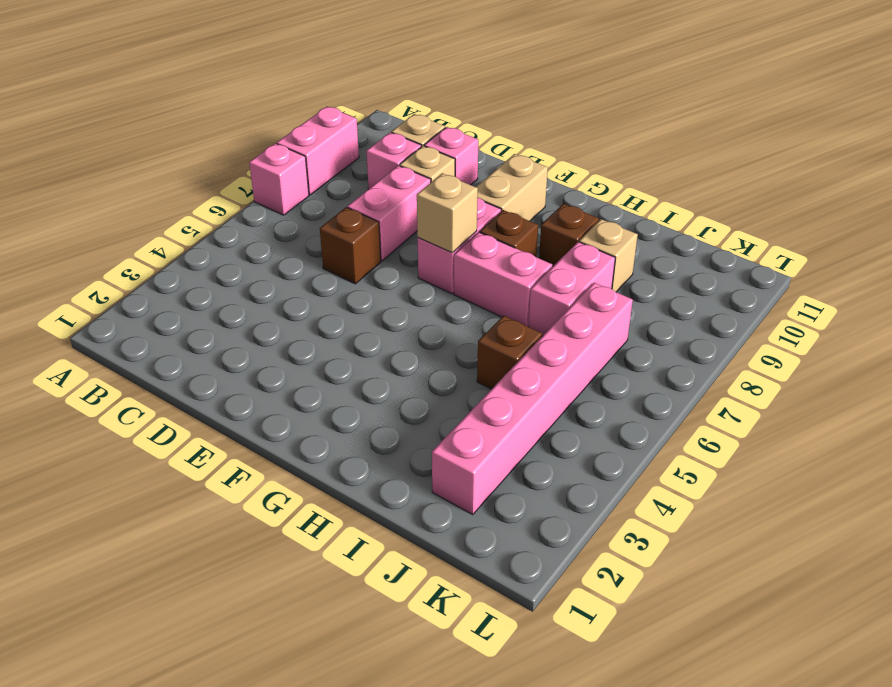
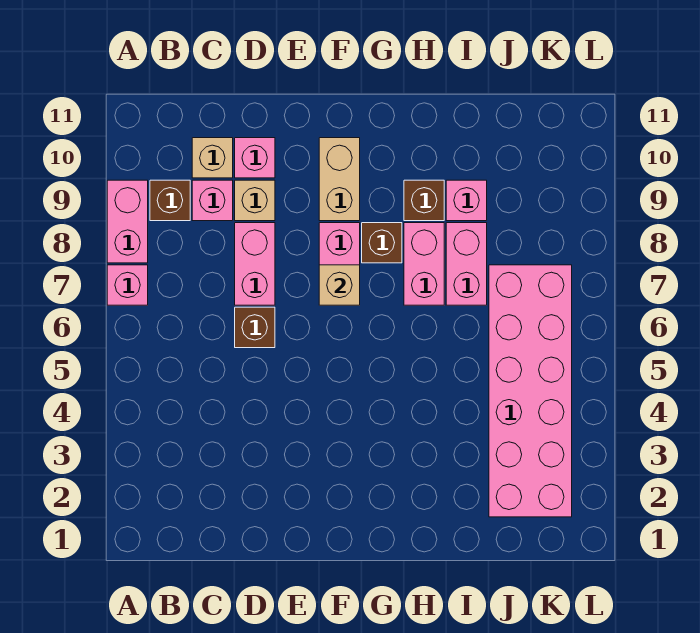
pink brick G7:H7 level 1 -> pink brick H7:H8 level 1
brown brick I5 level 1 -> brown brick B9 level 1
tan brick I9 level 1 -> pink brick I9 level 1
pink brick J2:J7 level 1 -> pink brick J2:K7 level 1

